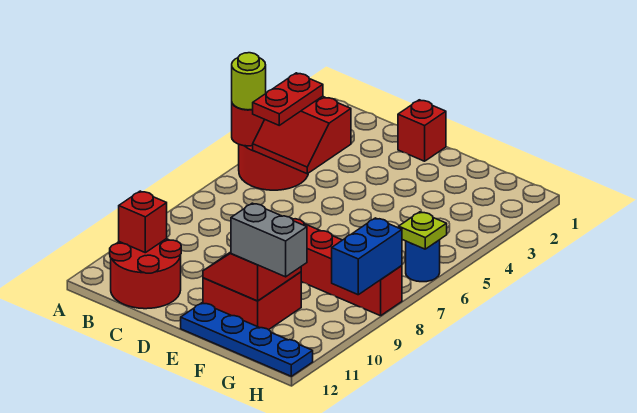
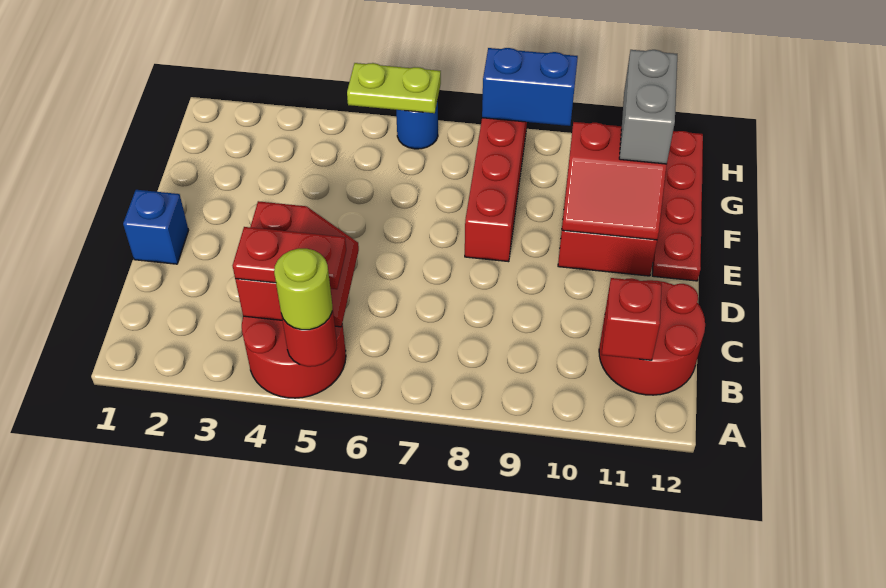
red brick D1 level 1 -> blue brick D1 level 1
blue plate E12:H12 level 1 -> red plate E12:H12 level 1
lime plate H6 level 2 -> lime plate H5:H6 level 2

